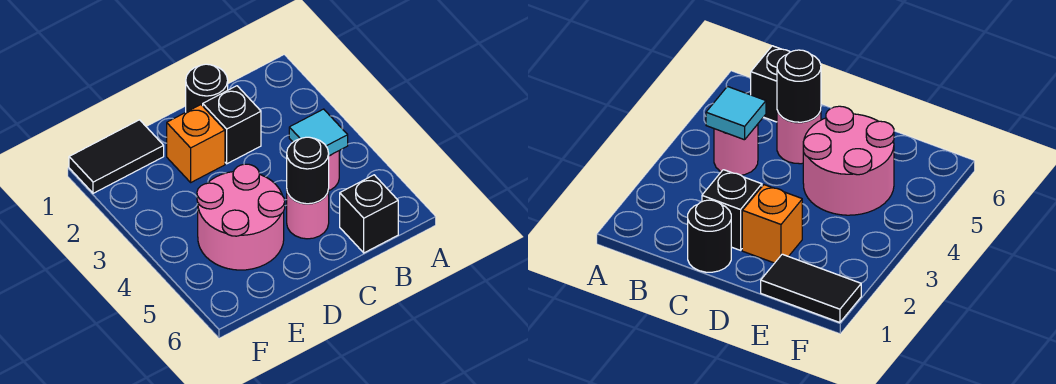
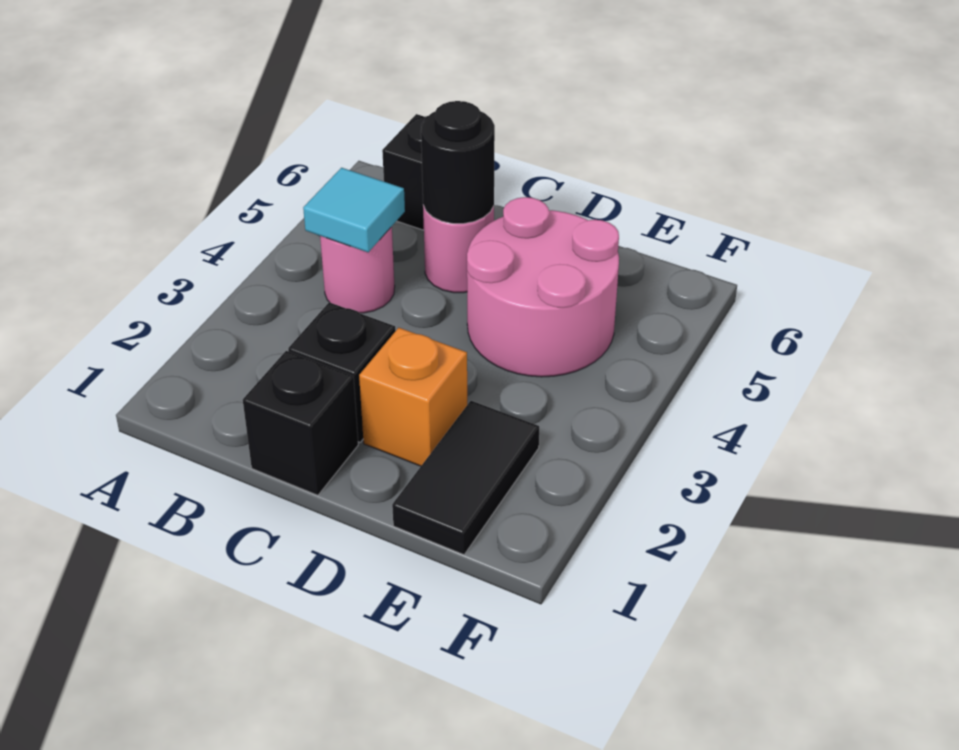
black round brick C1 level 1 -> black brick C1 level 1
black tile E1:F1 level 1 -> black tile E1:E2 level 1

